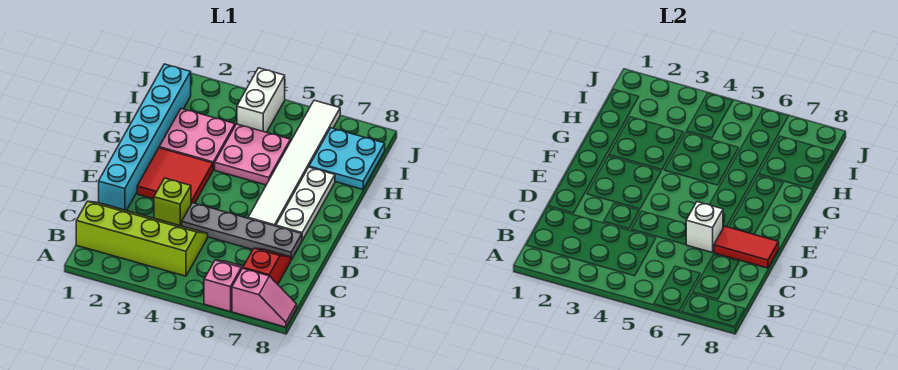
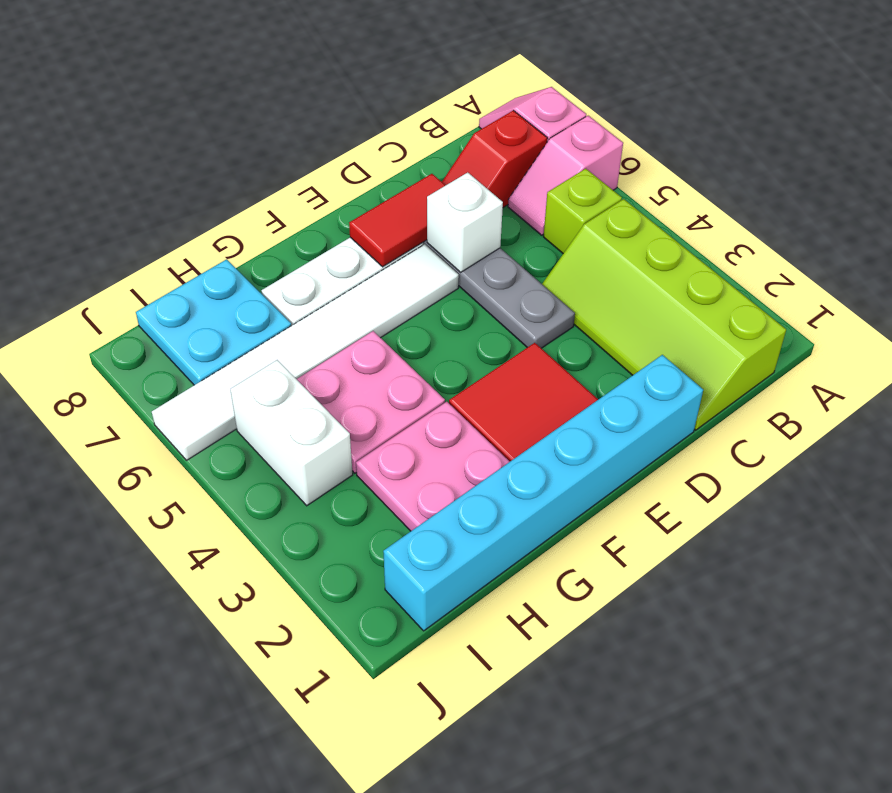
lime brick D3 level 1 -> lime brick B5 level 1
red tile D7:D8 level 2 -> red tile D7:E7 level 2
white brick I4:J4 level 1 -> white brick I4:I5 level 1

